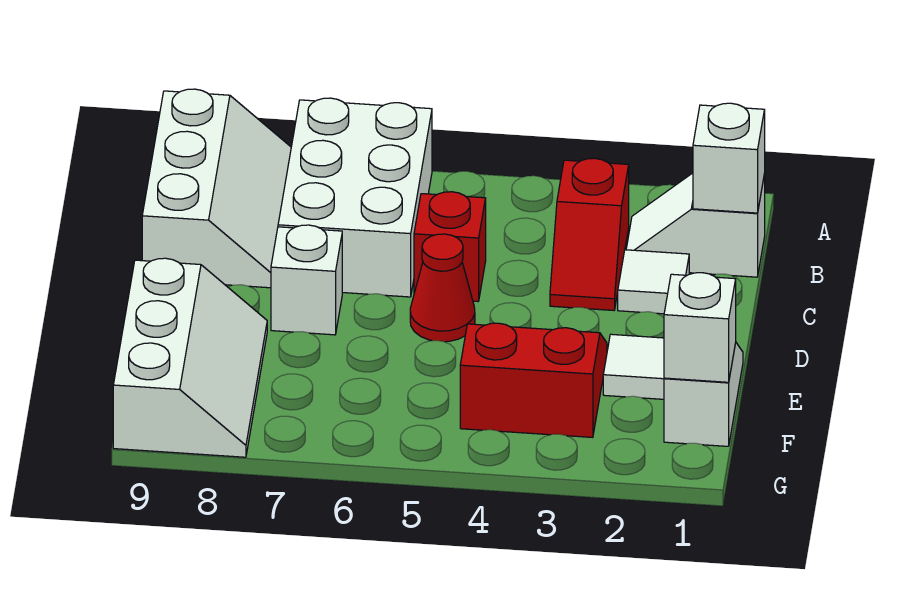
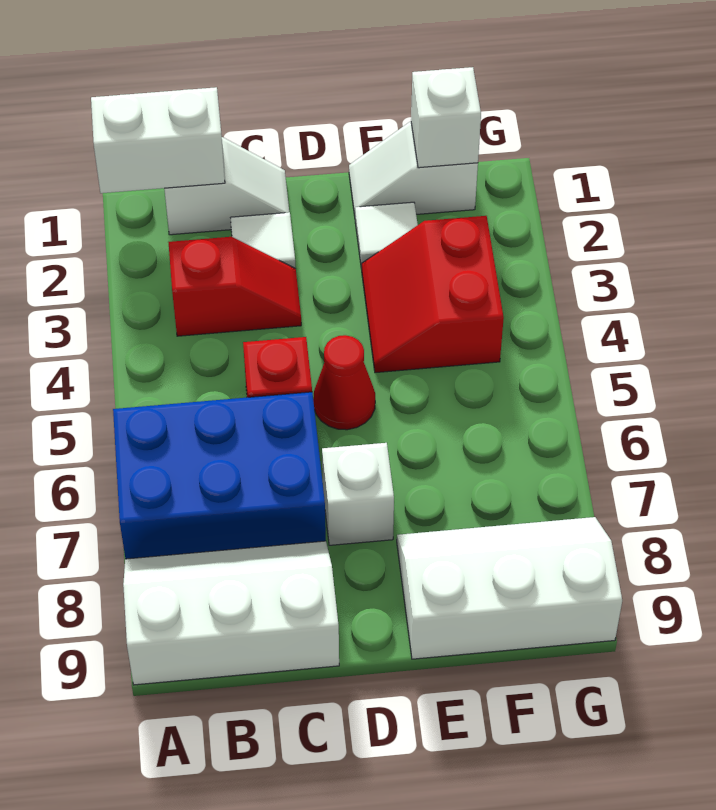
white brick A6:C7 level 1 -> blue brick A6:C7 level 1
white slope B1:B2 level 1 top 1 -> white slope B1:C1 level 1 top B
white brick B1 level 2 -> white brick A1:B1 level 2

